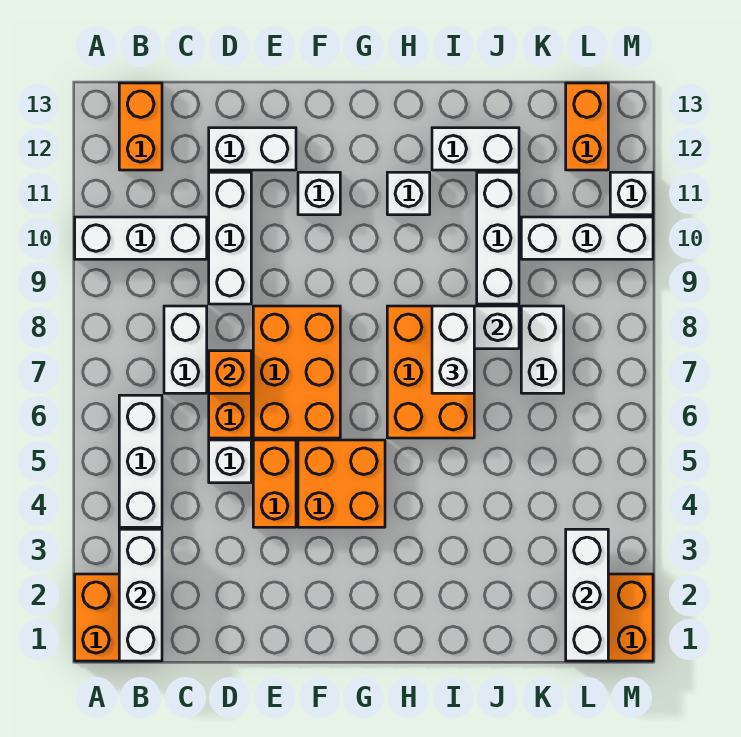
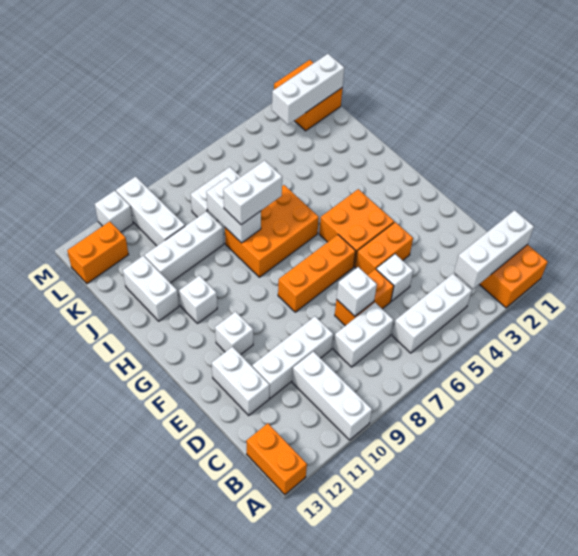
orange brick B12:B13 level 1 -> orange brick A13:B13 level 1
orange brick D7 level 2 -> white brick D7 level 2
orange brick E6:F8 level 1 -> orange brick F6:F8 level 1

